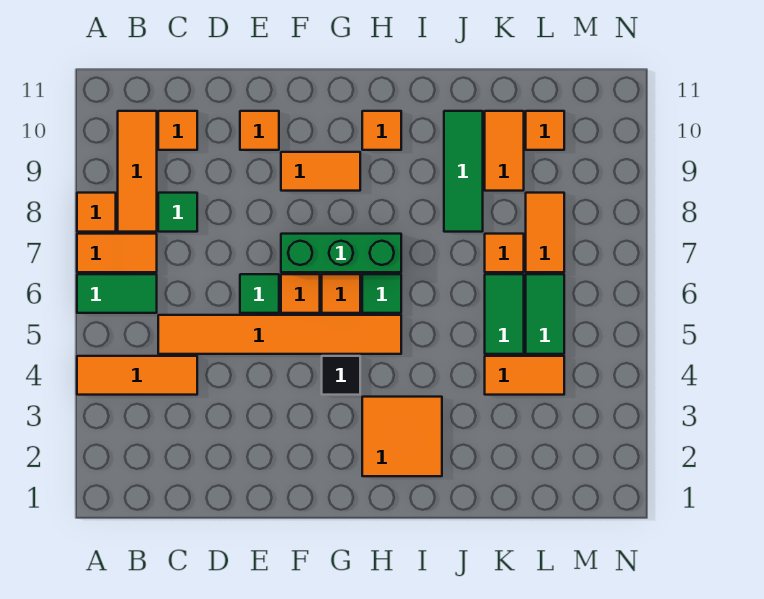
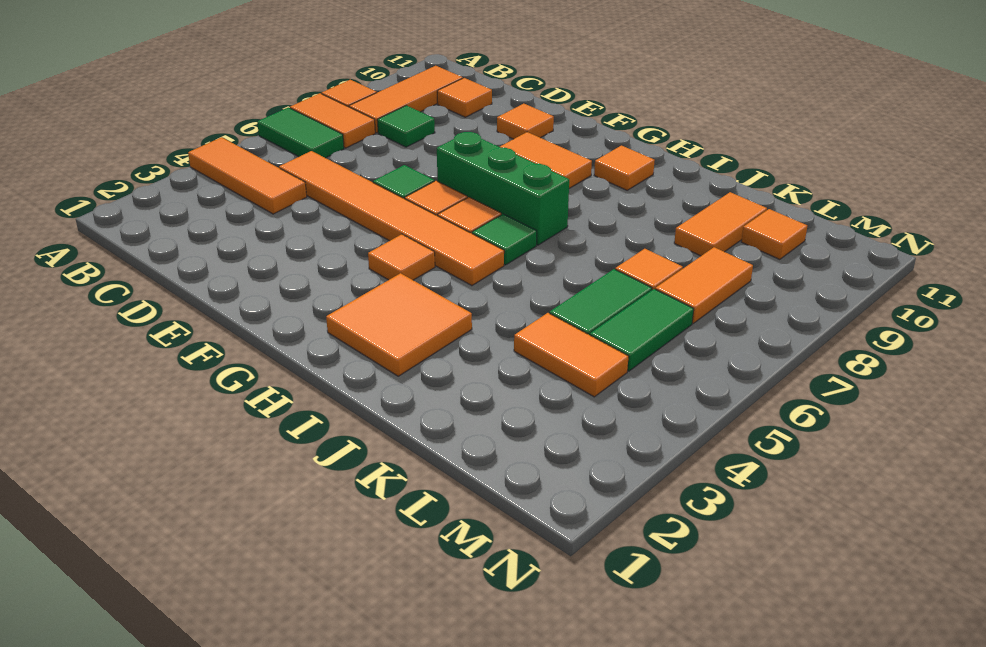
black tile G4 level 1 -> orange tile G4 level 1
green tile J8:J10 level 1 -> none

